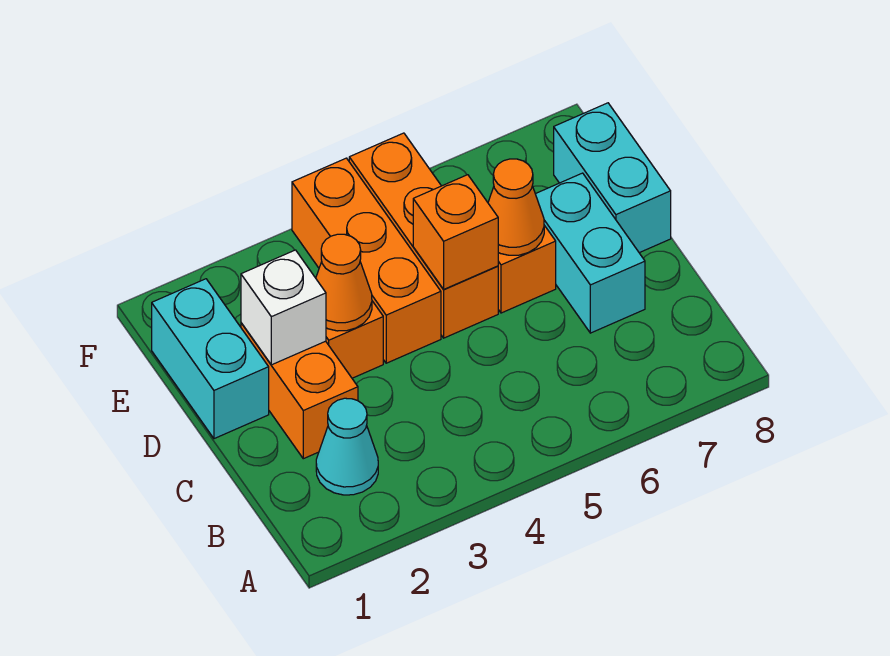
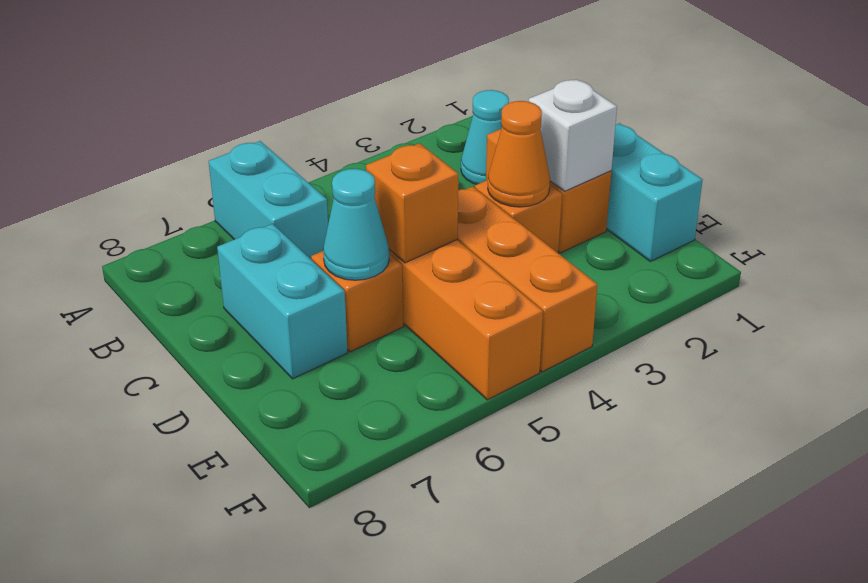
orange cone D6 level 2 -> cyan cone D6 level 2
cyan brick D8:E8 level 1 -> cyan brick A6:B6 level 1

